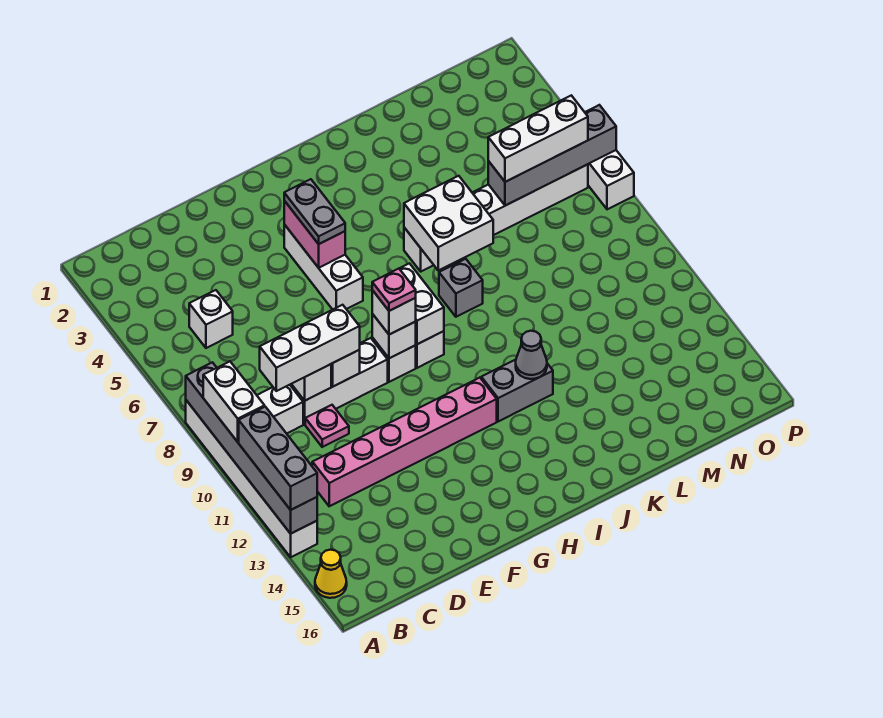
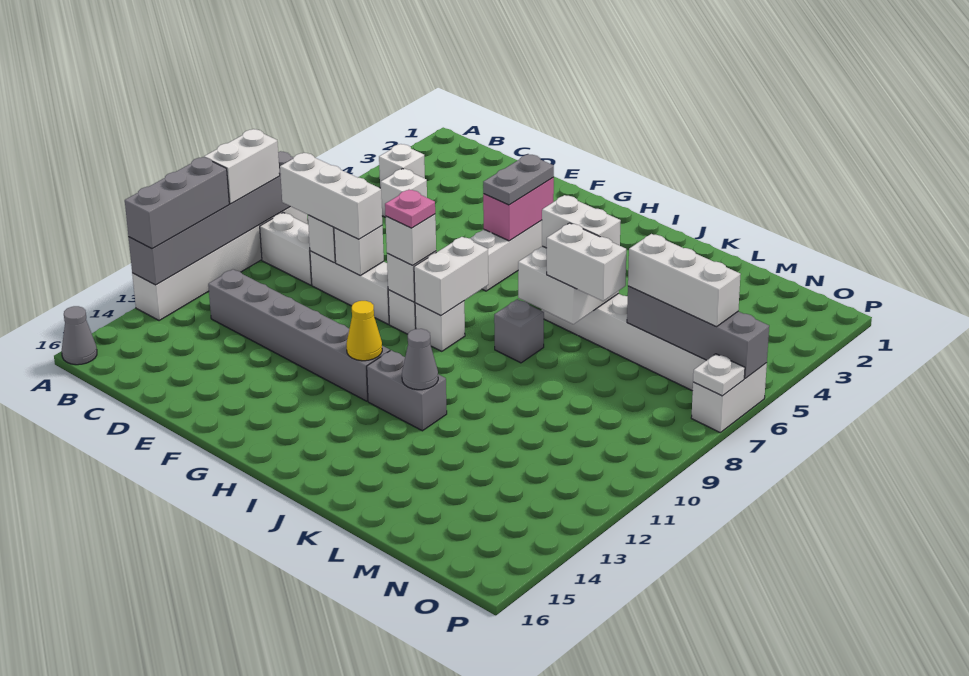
yellow cone A15 level 1 -> yellow cone H12 level 2
none -> grey cone A16 level 1
none -> white brick B4 level 1
pink brick C12:H12 level 1 -> grey brick C12:H12 level 1
pink plate D10 level 1 -> none
none -> white brick J6:K6 level 3
none -> white brick K7:L7 level 3
none -> white plate P7 level 2

